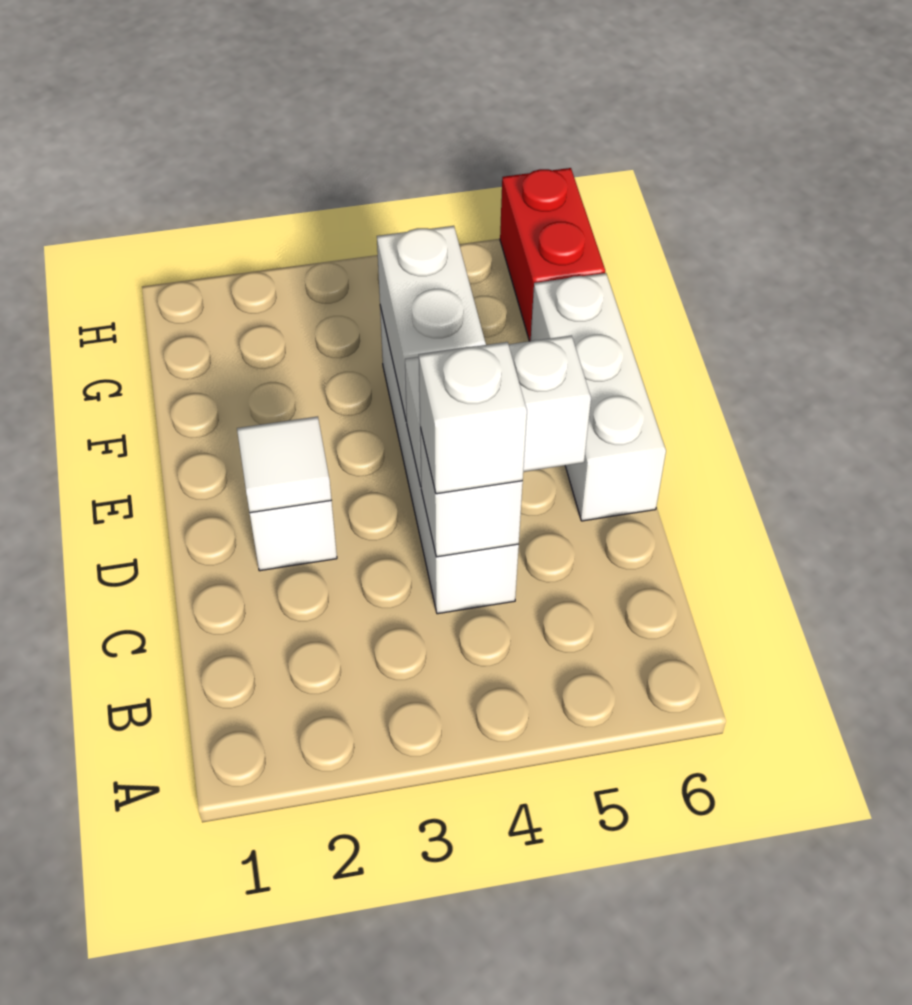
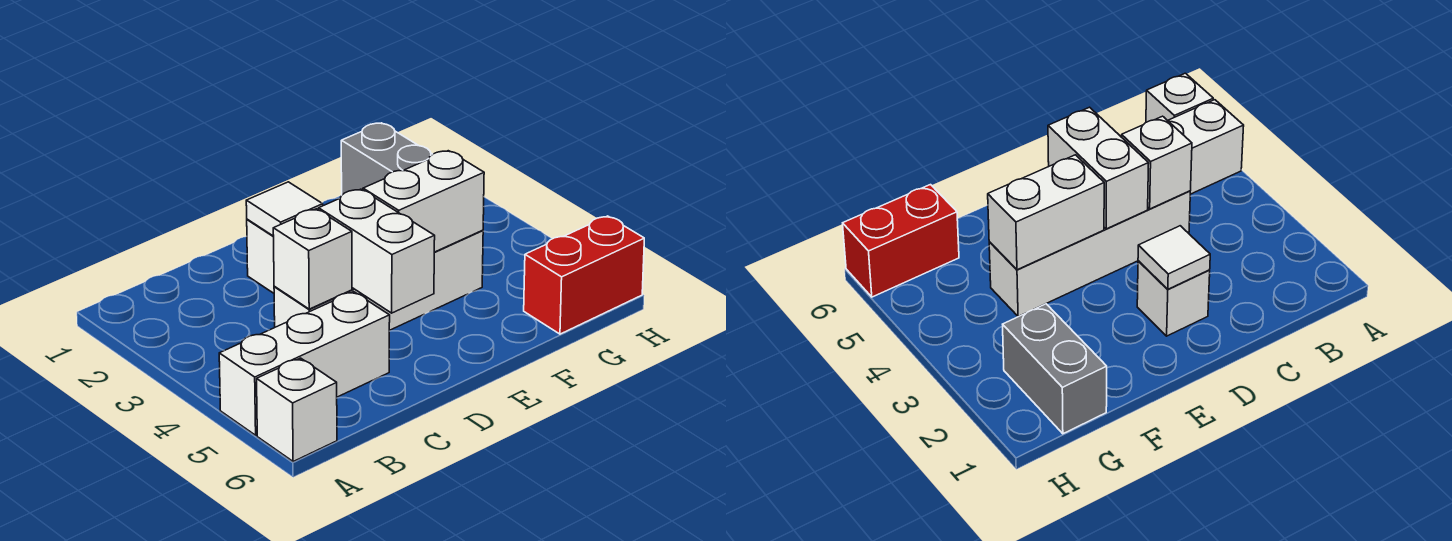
white brick C4 level 3 -> white brick A6 level 1
white brick D6:F6 level 1 -> white brick A5:C5 level 1
none -> grey brick G1:G2 level 1

